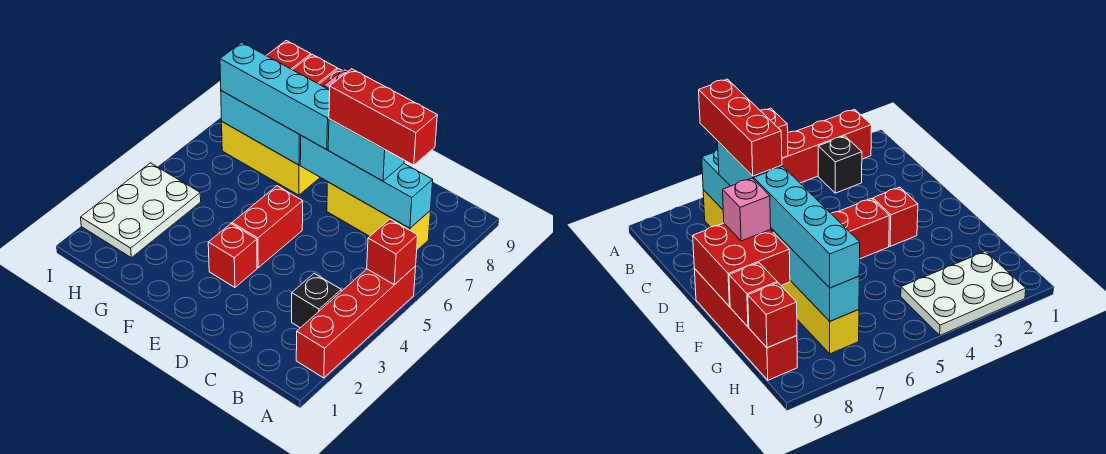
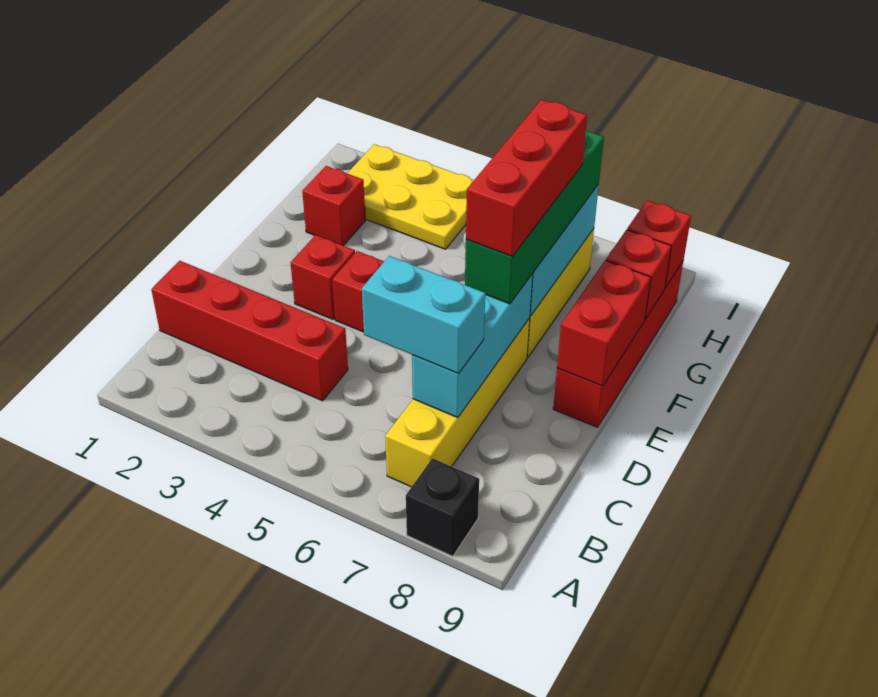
red brick A2:A5 level 1 -> red brick C1:C4 level 1
red brick A5 level 2 -> red brick G2 level 1
black brick B3 level 1 -> black brick A8 level 1
yellow brick B7:D7 level 1 -> yellow brick B7:E7 level 1
cyan brick B7:E7 level 2 -> cyan brick C7:E7 level 2
red brick B7:D7 level 4 -> red brick E7:G7 level 4
cyan brick C7:D7 level 3 -> cyan brick C6:C7 level 3
cyan brick E7:H7 level 3 -> green brick E7:H7 level 3
red brick E8:F9 level 2 -> red brick E9:F9 level 2
pink brick E8 level 3 -> none
white plate H2:I4 level 1 -> yellow plate H2:I4 level 1

